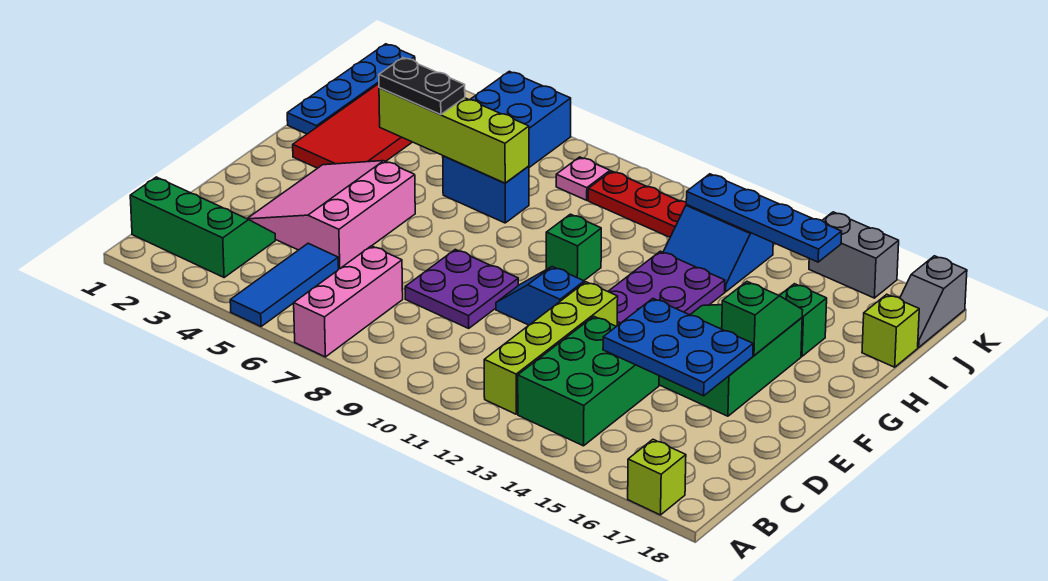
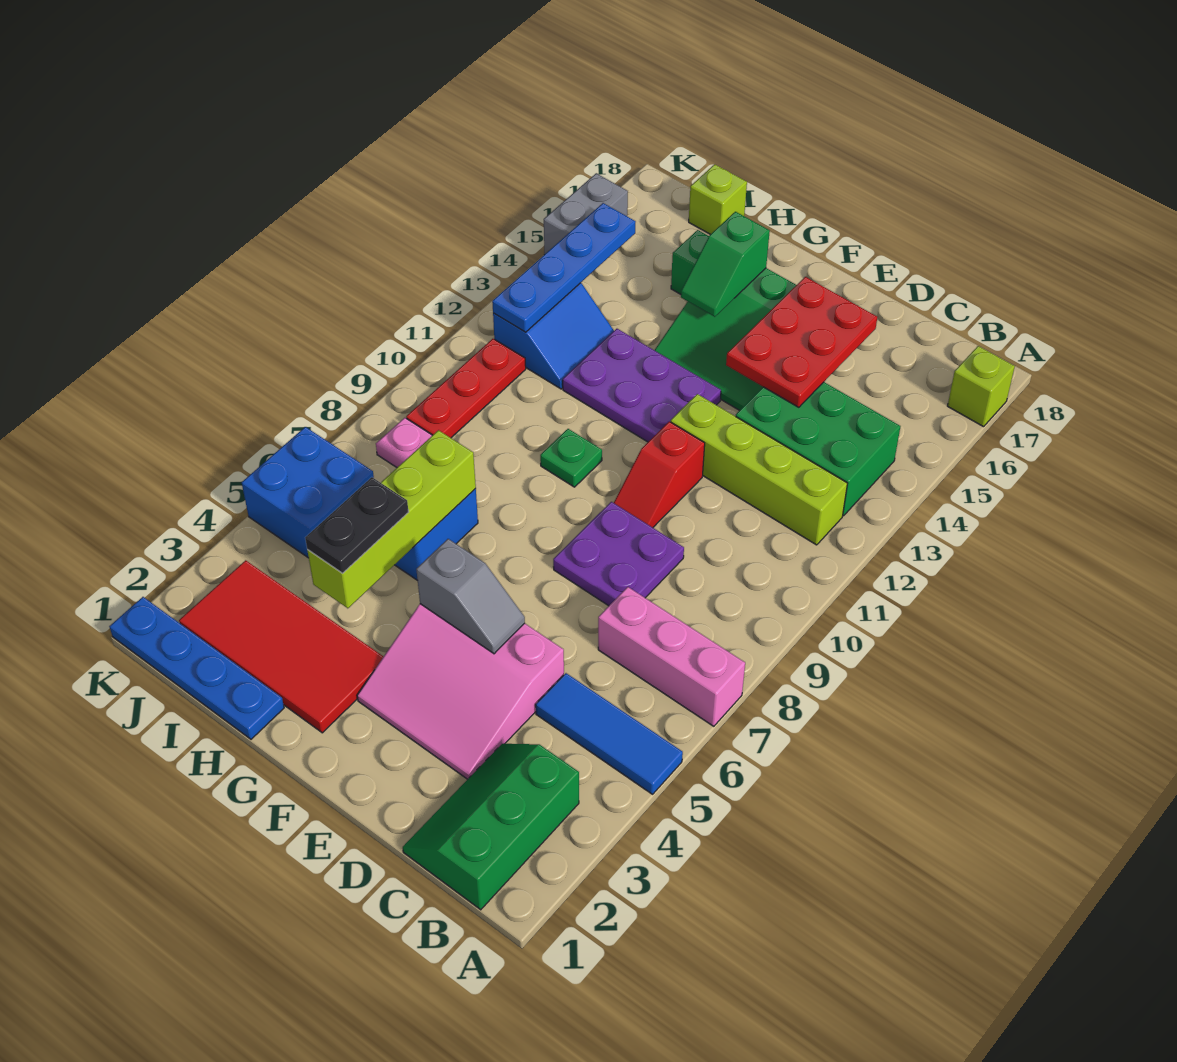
blue plate D14:E16 level 2 -> red plate D14:E16 level 2
blue slope E10:E11 level 1 top 11 -> red slope E10:E11 level 1 top 11
green slope F16:G16 level 2 top F -> green slope G15:G16 level 2 top 16
green brick G10 level 1 -> green plate G10 level 1
grey slope J18:K18 level 1 top K -> grey slope E5:F5 level 2 top F

